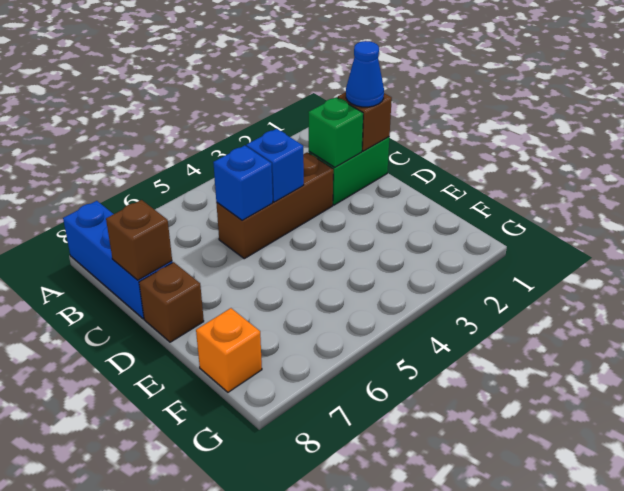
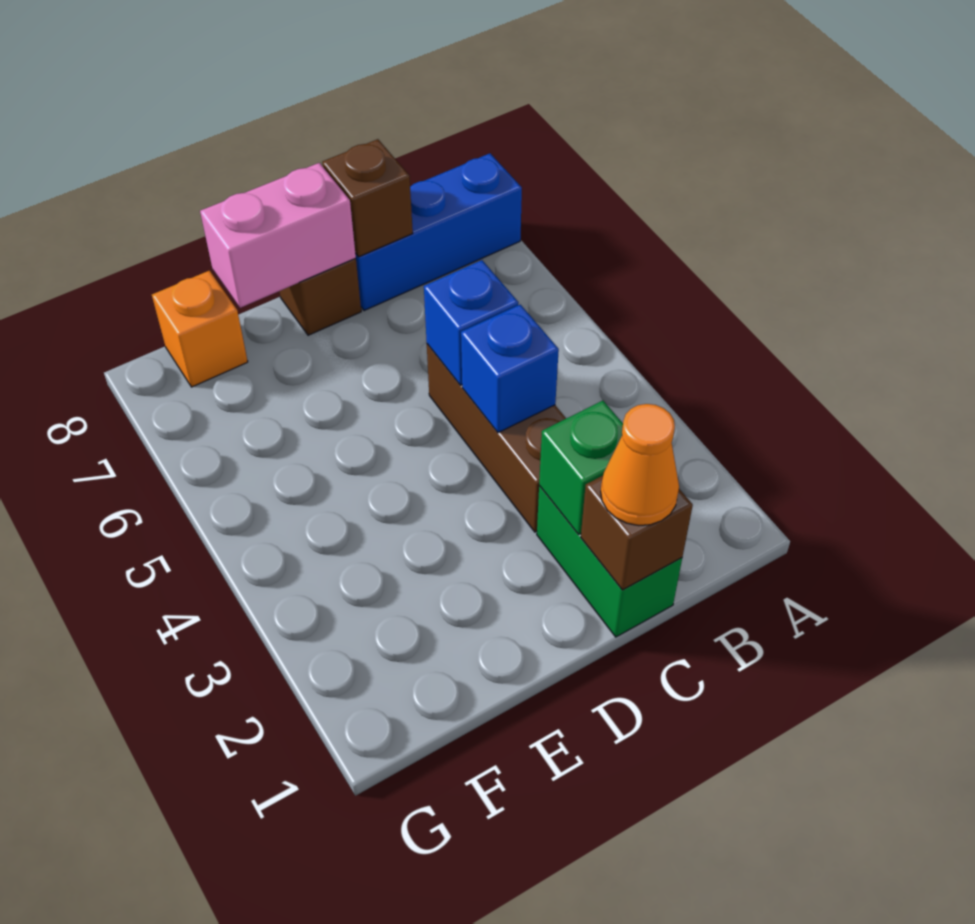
blue cone C1 level 3 -> orange cone C1 level 3
none -> pink brick D8:E8 level 2

